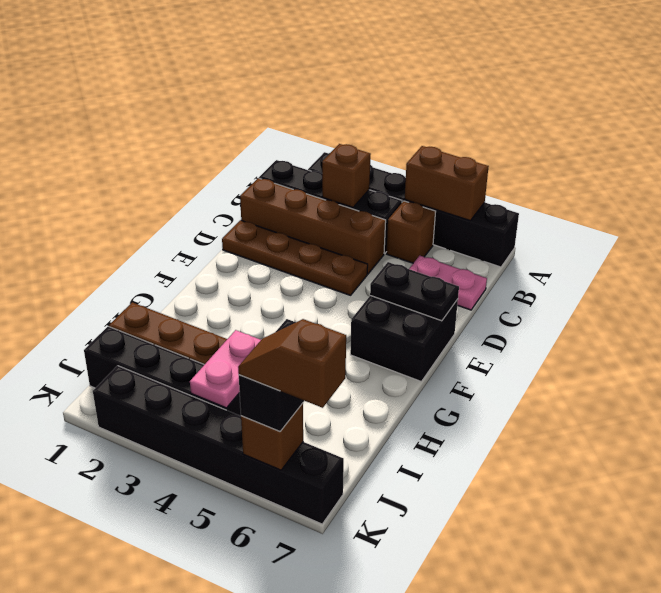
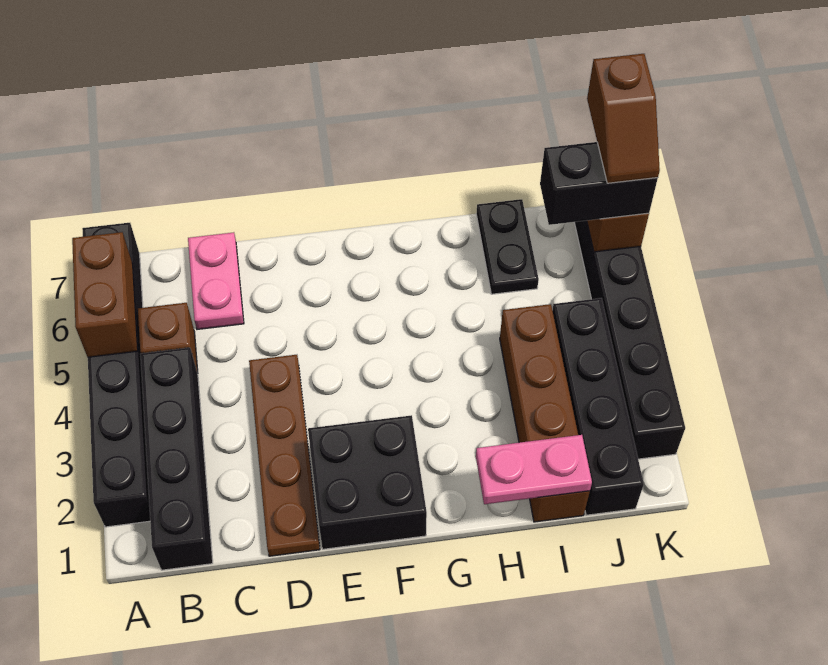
brown brick B3 level 2 -> none
brown brick C1:C4 level 1 -> none
black brick E6:F7 level 1 -> black brick E1:F2 level 1
black plate E6:E7 level 2 -> black plate I6:I7 level 1
pink plate I4:J4 level 2 -> pink plate H1:I1 level 2

